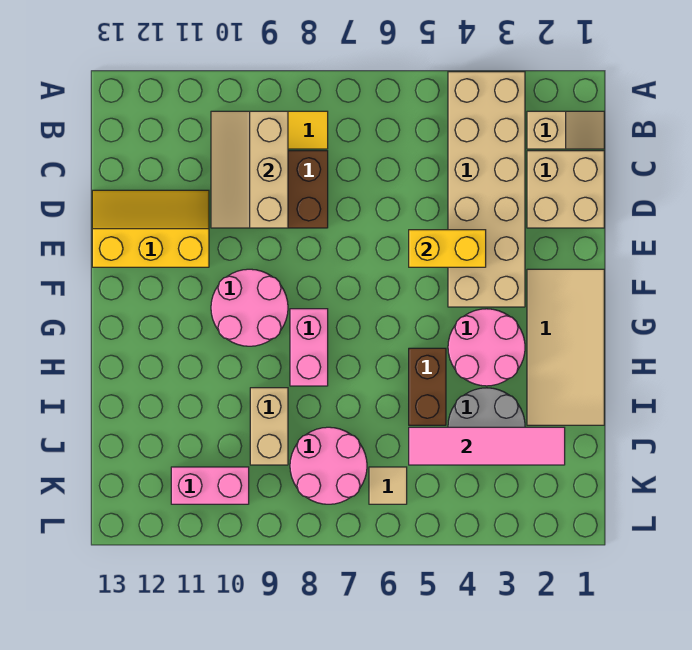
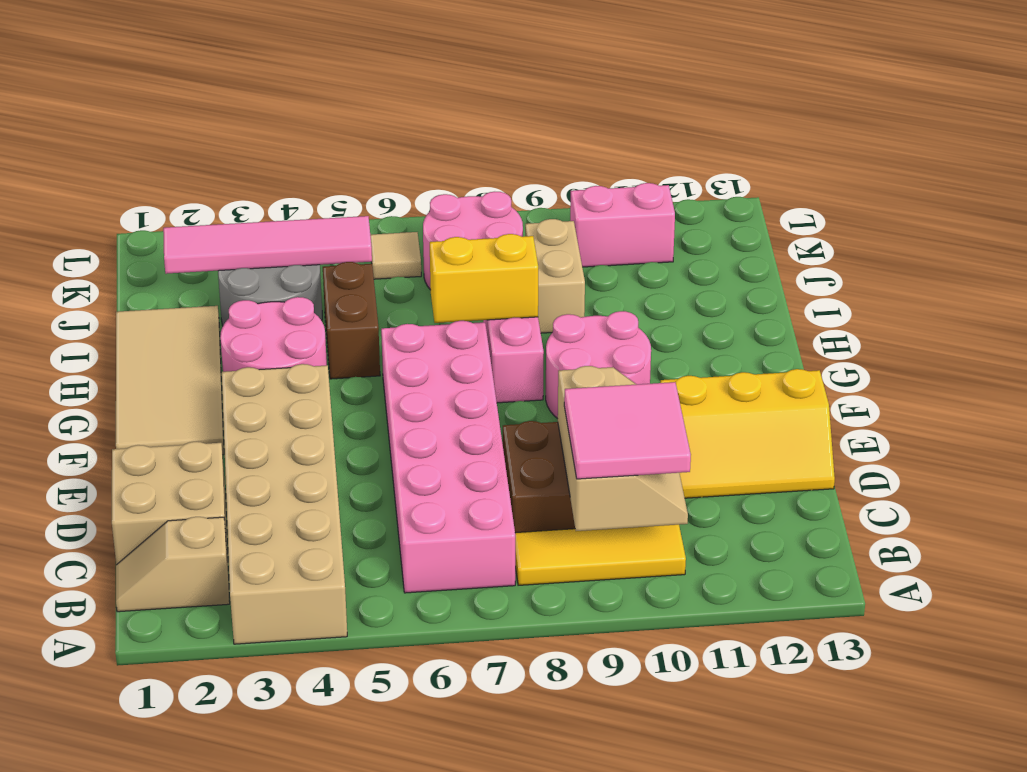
none -> pink brick B6:G7 level 1
none -> pink tile B9:C10 level 3
yellow brick E4:E5 level 2 -> yellow brick H7:H8 level 2

